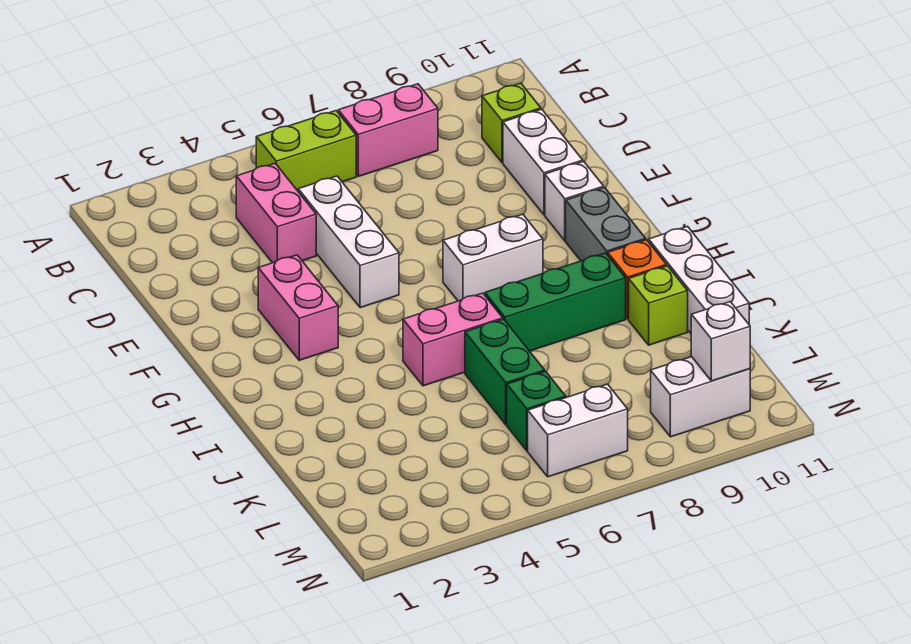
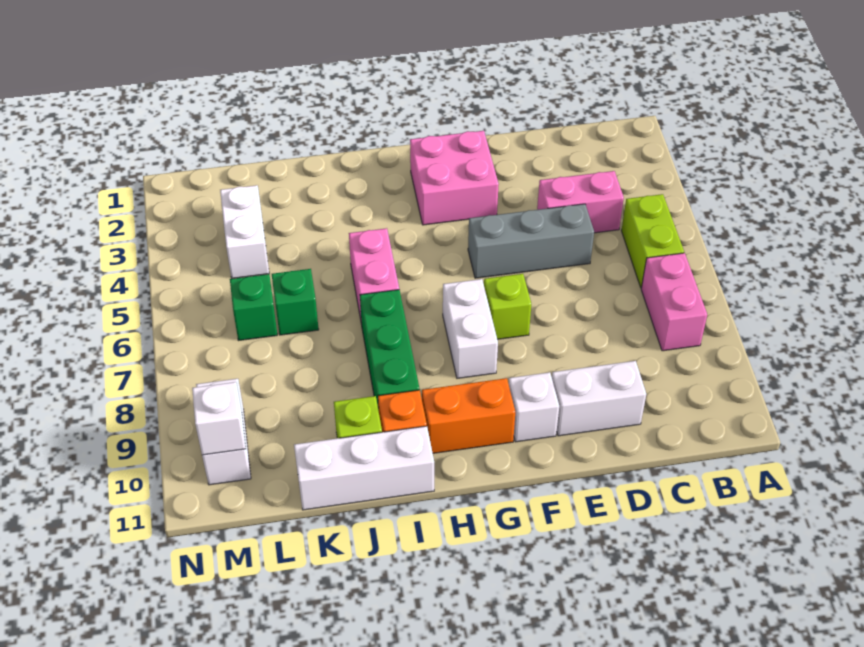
lime brick C10 level 1 -> lime brick F7 level 1
white brick D5:F5 level 1 -> grey brick D5:F5 level 1
pink brick F3:G3 level 1 -> pink brick F2:G3 level 1
grey brick G10:H10 level 1 -> orange brick G10:H10 level 1
green brick J6:K6 level 1 -> green brick K6 level 1
white brick M6:M7 level 1 -> white brick L3:L4 level 1

